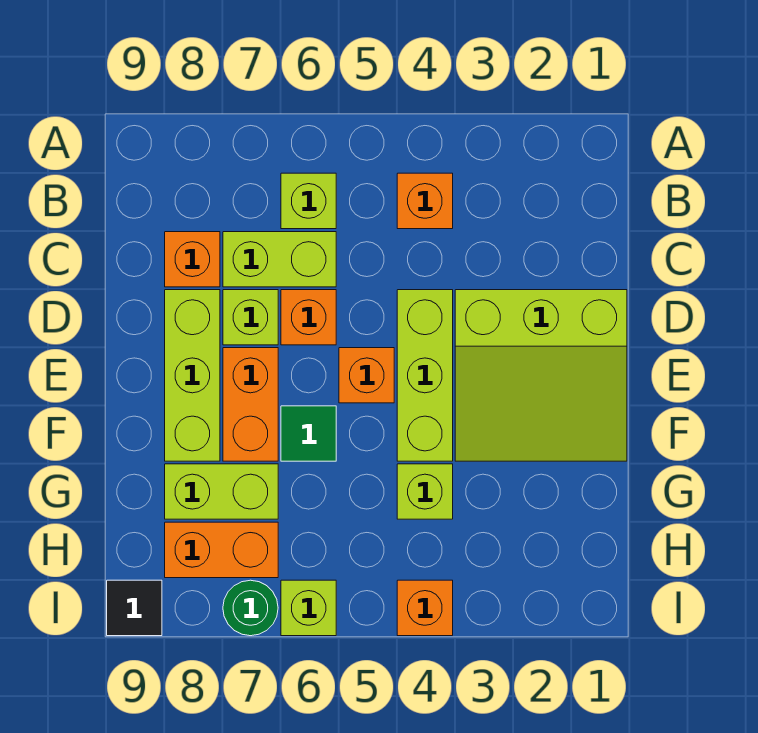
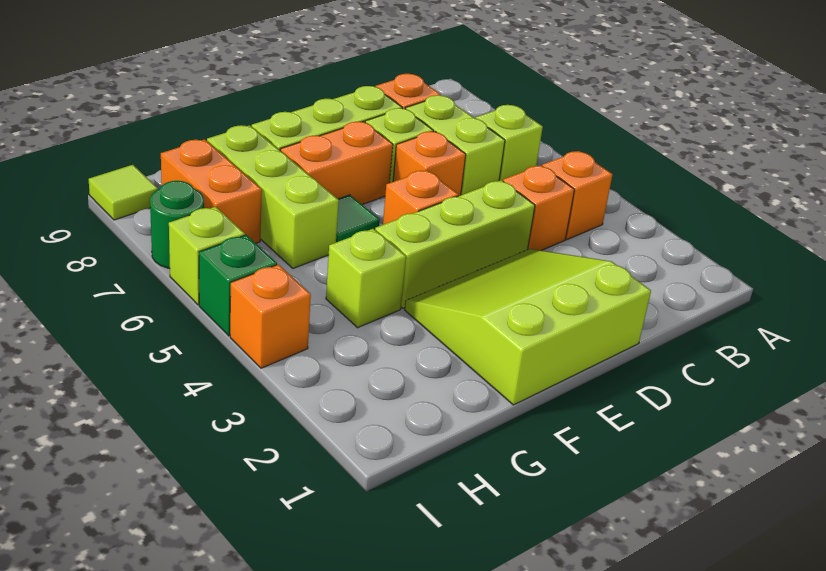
none -> orange brick C4 level 1
lime slope D1:F3 level 1 top D -> lime slope D1:F3 level 1 top 1
lime brick G7:G8 level 1 -> lime brick G6:G8 level 1
none -> green brick I5 level 1
black tile I9 level 1 -> lime tile I9 level 1

